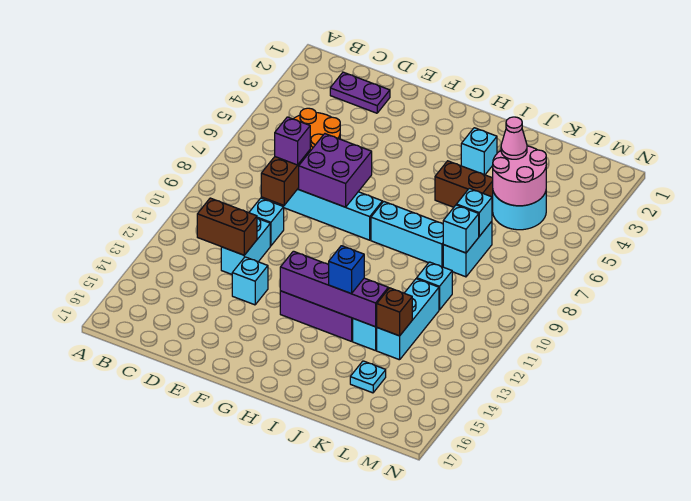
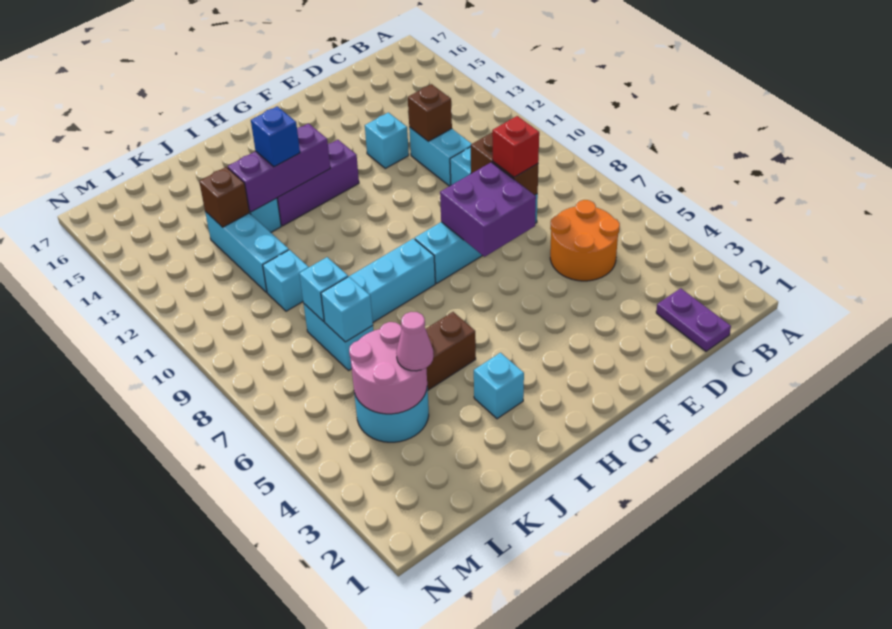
purple plate C2:D2 level 1 -> purple plate C1:C2 level 1
brown brick C12:D12 level 2 -> brown brick D12 level 2
purple brick D8 level 3 -> red brick D8 level 3
purple brick G13:J13 level 2 -> purple brick H13:J13 level 2
cyan plate K15 level 1 -> none

